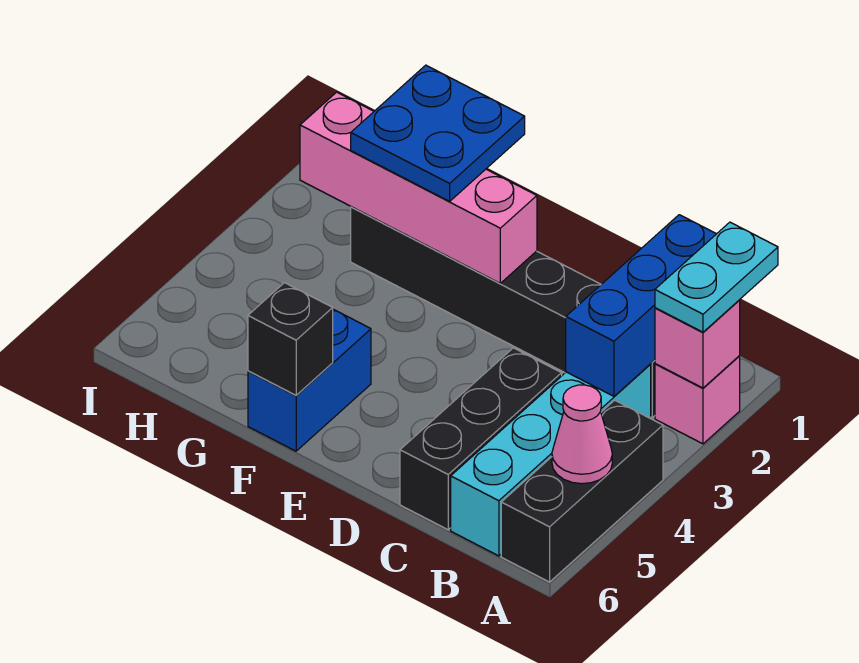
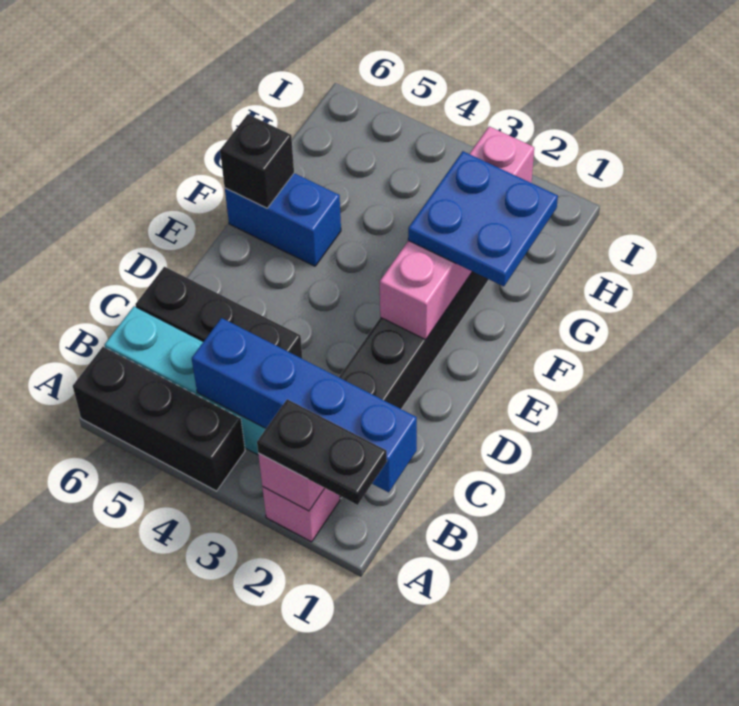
cyan plate A1:A2 level 3 -> black plate A1:A2 level 3
pink cone A5 level 2 -> none
blue brick B1:B3 level 2 -> blue brick B1:B4 level 2

